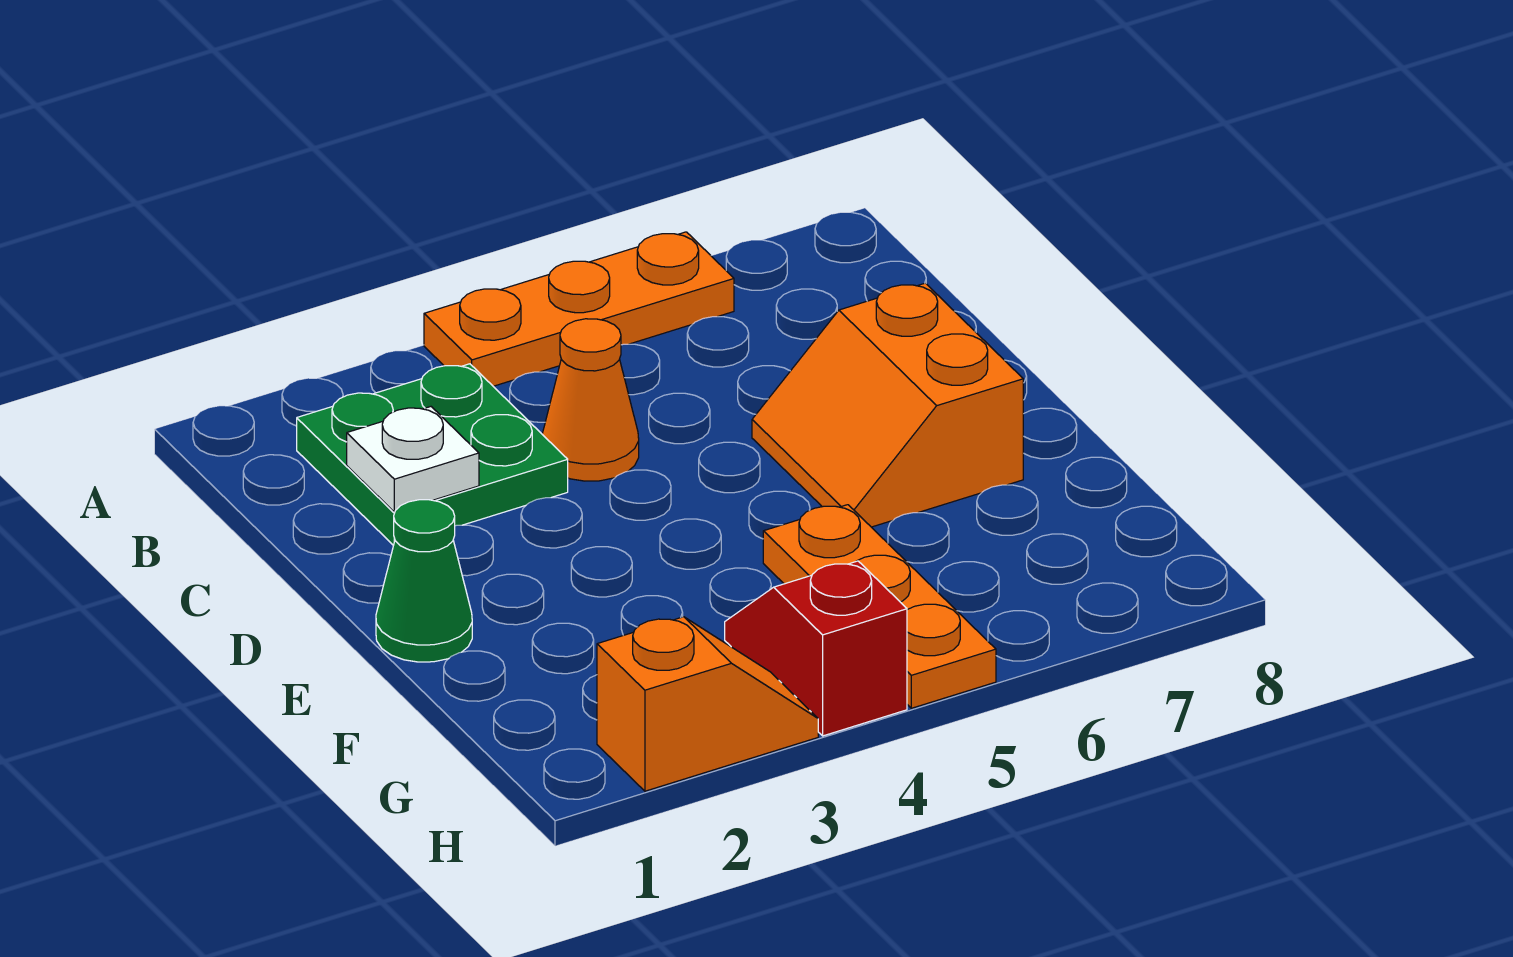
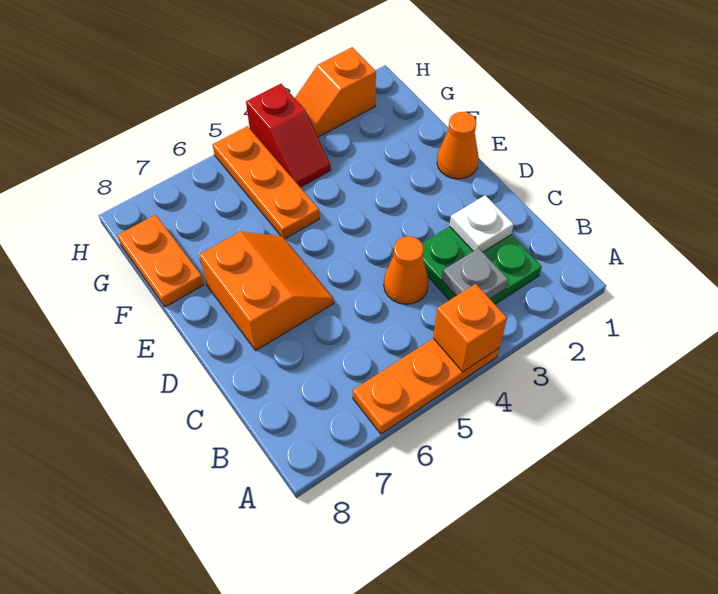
none -> orange brick A4 level 2
none -> grey plate B3 level 2
green cone E1 level 1 -> orange cone E1 level 1
none -> orange plate F8:G8 level 1

